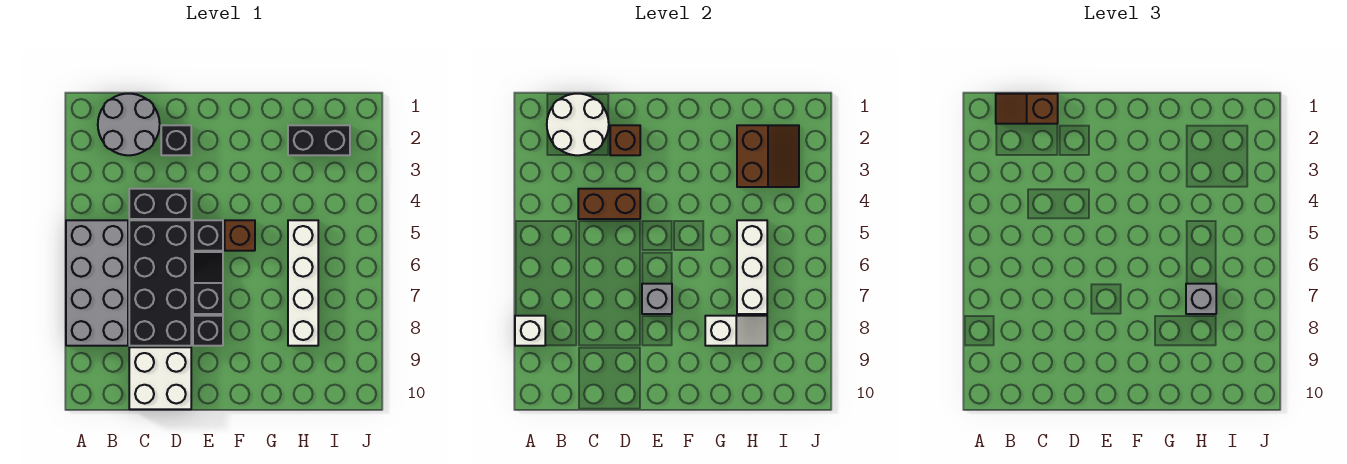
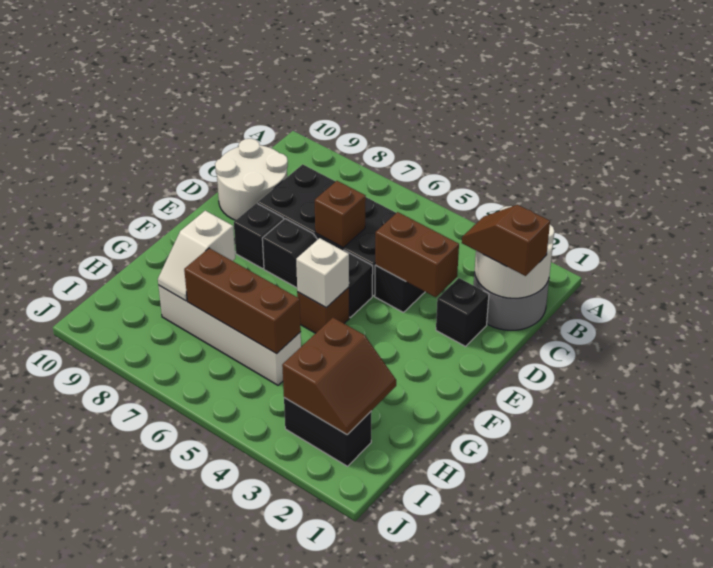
grey brick A5:B8 level 1 -> none
white brick A8 level 2 -> white brick F5 level 2
brown slope B1:C1 level 3 top C -> brown slope C1:C2 level 3 top 1
brown brick C4:D4 level 2 -> brown brick D3:D4 level 2
white brick C9:D10 level 1 -> white round brick C9:D10 level 1
brown brick D2 level 2 -> brown brick D6 level 2
grey brick E7 level 2 -> none
black brick H2:I2 level 1 -> black brick I2:I3 level 1
brown slope H2:I3 level 2 top H -> brown slope H2:I3 level 2 top 3
white brick H5:H7 level 2 -> brown brick H5:H7 level 2
grey brick H7 level 3 -> none

